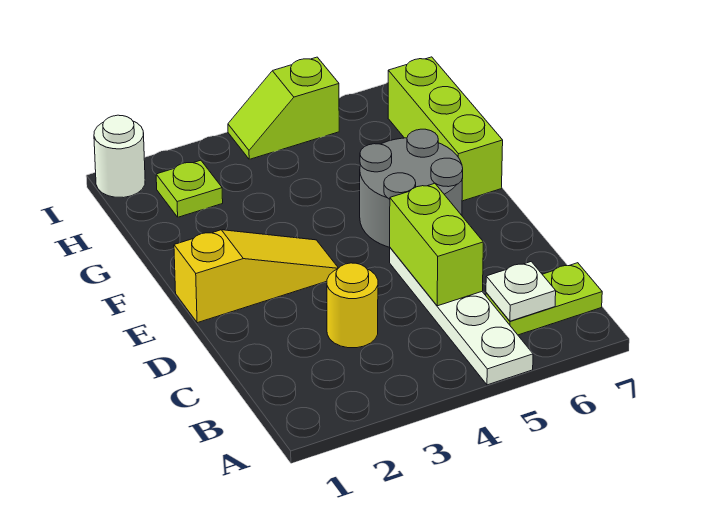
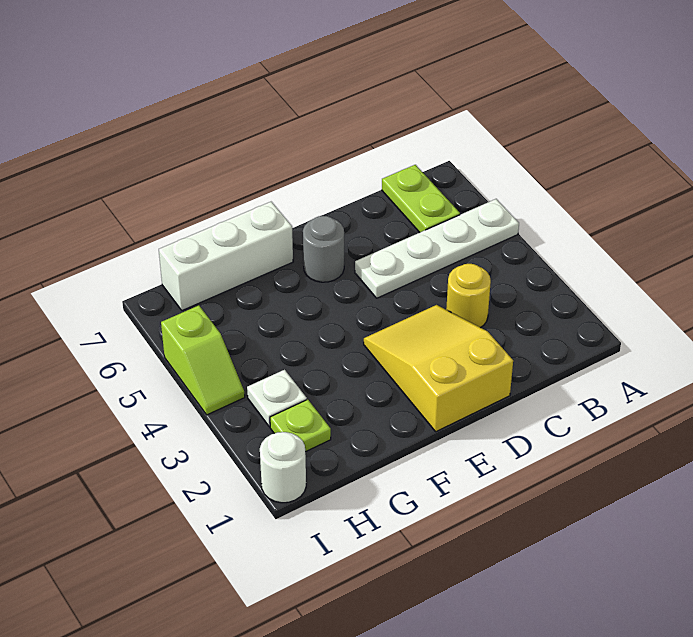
white plate B6 level 2 -> white plate H3 level 1
lime brick C5:D5 level 2 -> none
yellow slope E1:E3 level 1 top 1 -> yellow slope D1:E3 level 1 top 1
grey round brick E5:F6 level 1 -> grey round brick E6 level 1
lime brick F7:H7 level 1 -> white brick F7:H7 level 1

